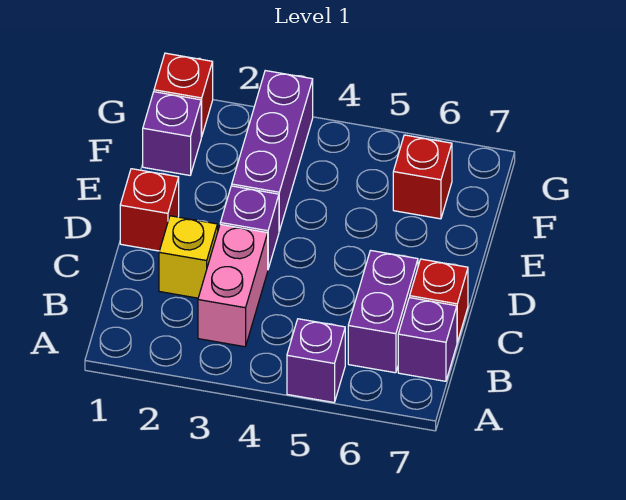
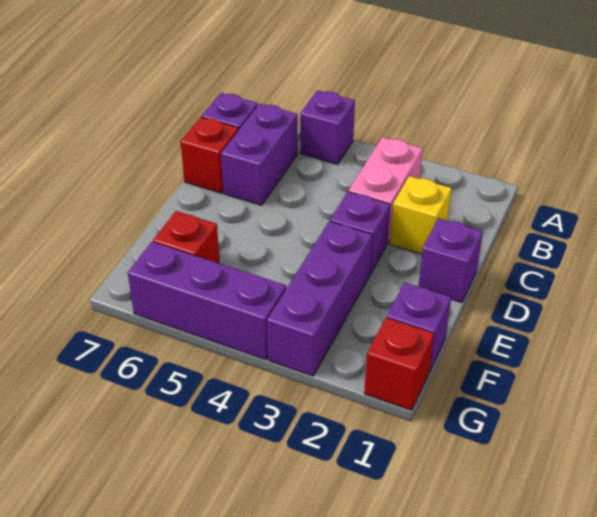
red brick D1 level 1 -> purple brick D1 level 1
none -> purple brick G4:G6 level 1

